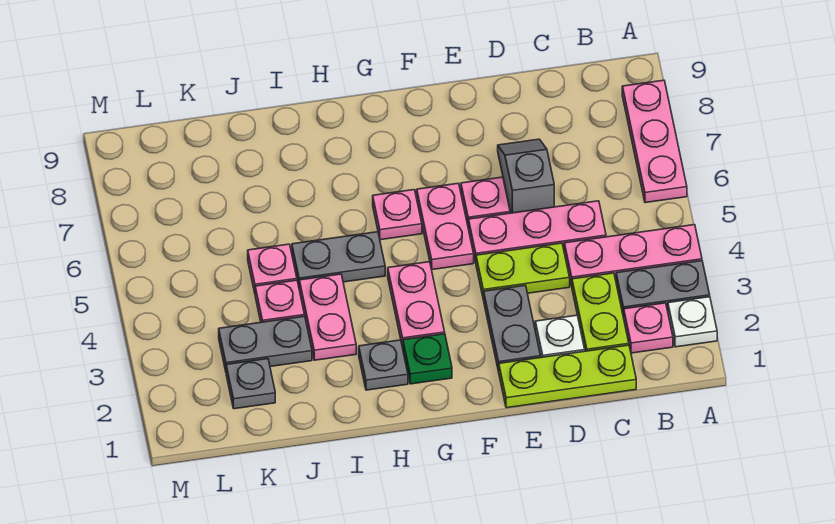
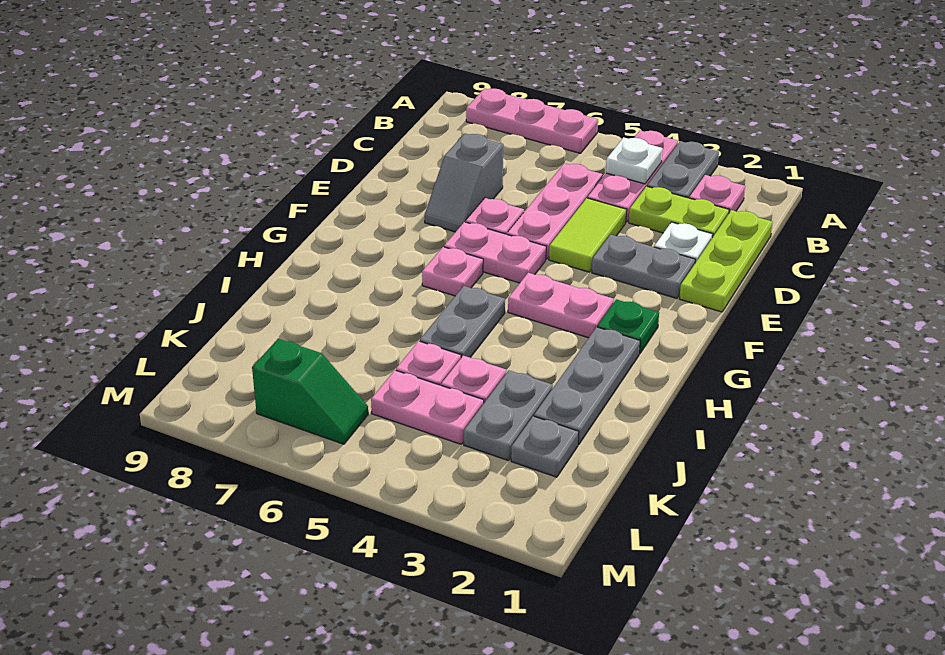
white plate A2 level 1 -> white plate B4 level 2
lime plate D4:E4 level 1 -> lime tile D4:E4 level 1
grey slope D6:D7 level 1 top 6 -> grey slope D7:E7 level 1 top D
grey plate H2 level 1 -> grey plate H2:J2 level 1
pink plate I3:I4 level 1 -> pink plate K4:K5 level 1
none -> green slope L6:L7 level 1 top 7

